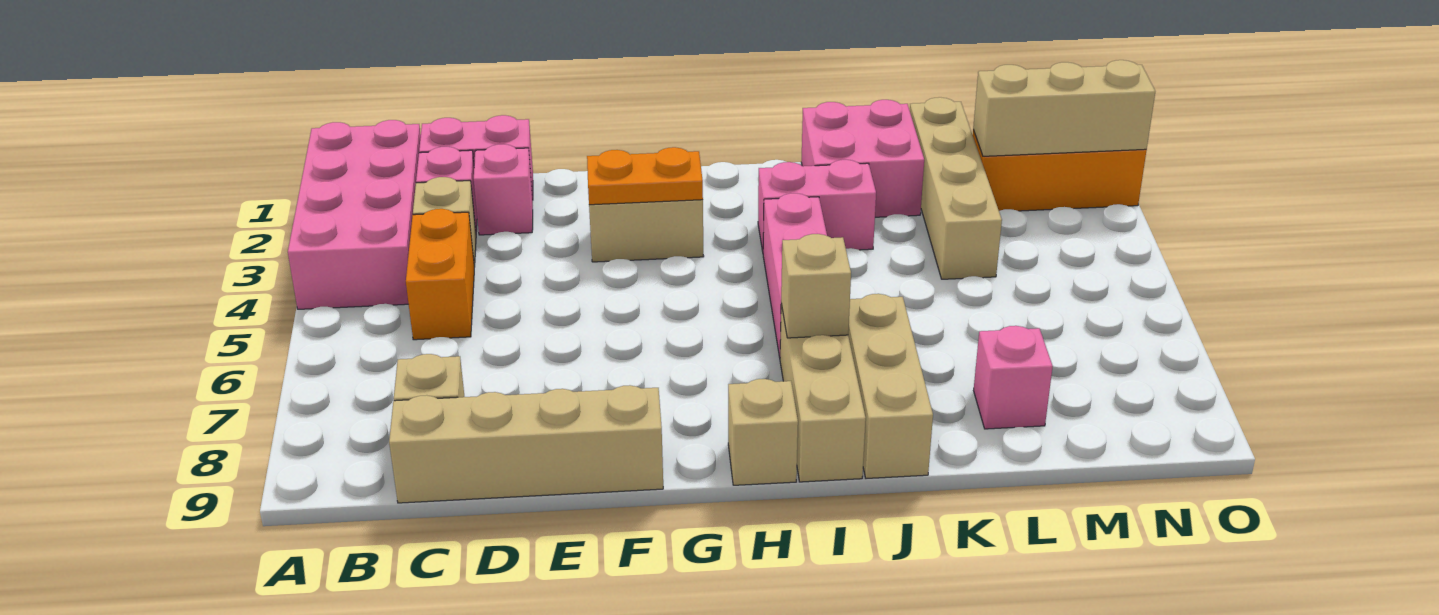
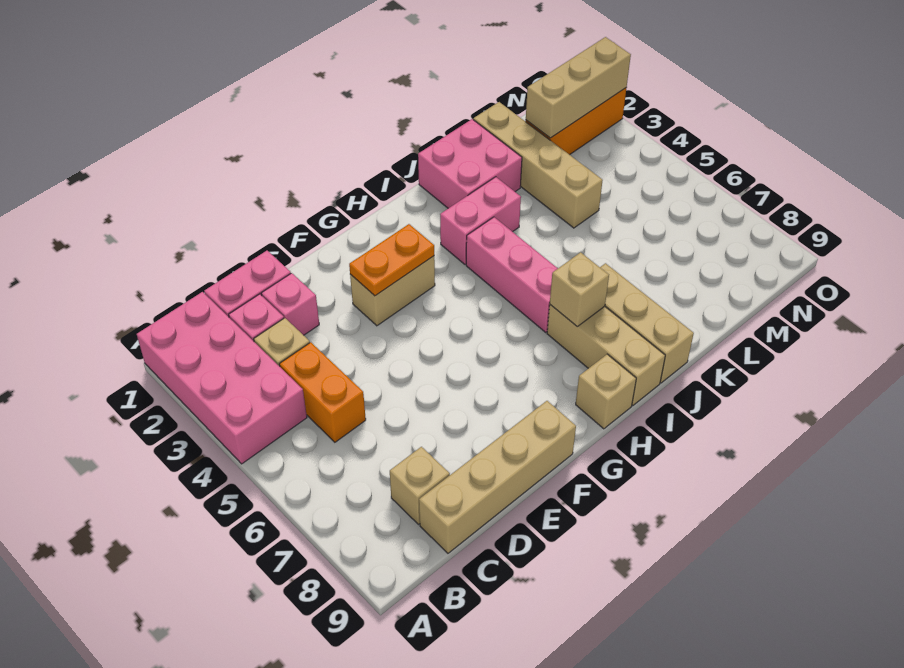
pink brick L8 level 1 -> none

